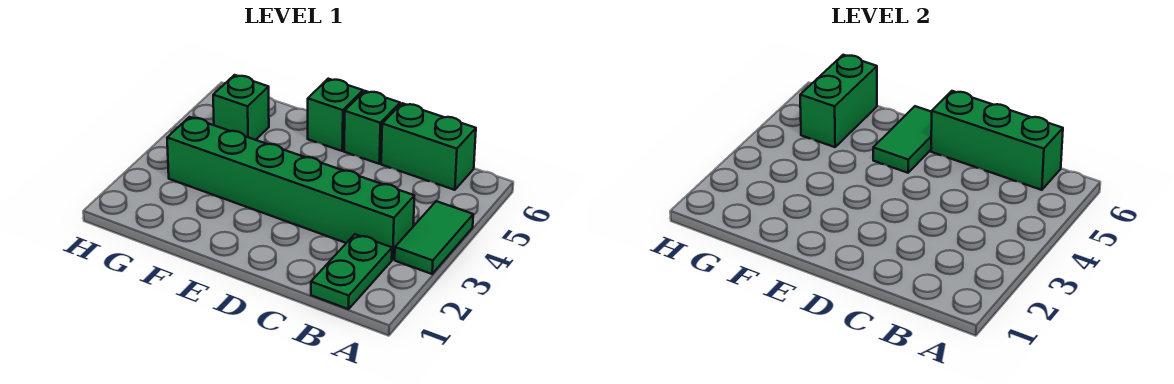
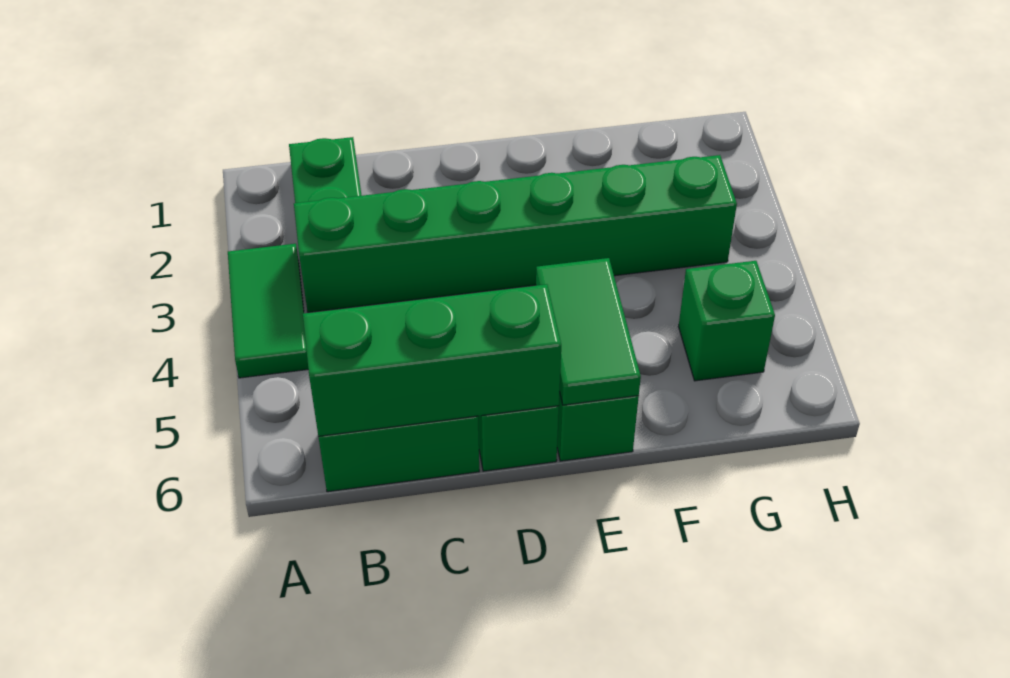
green brick G5:G6 level 2 -> none

